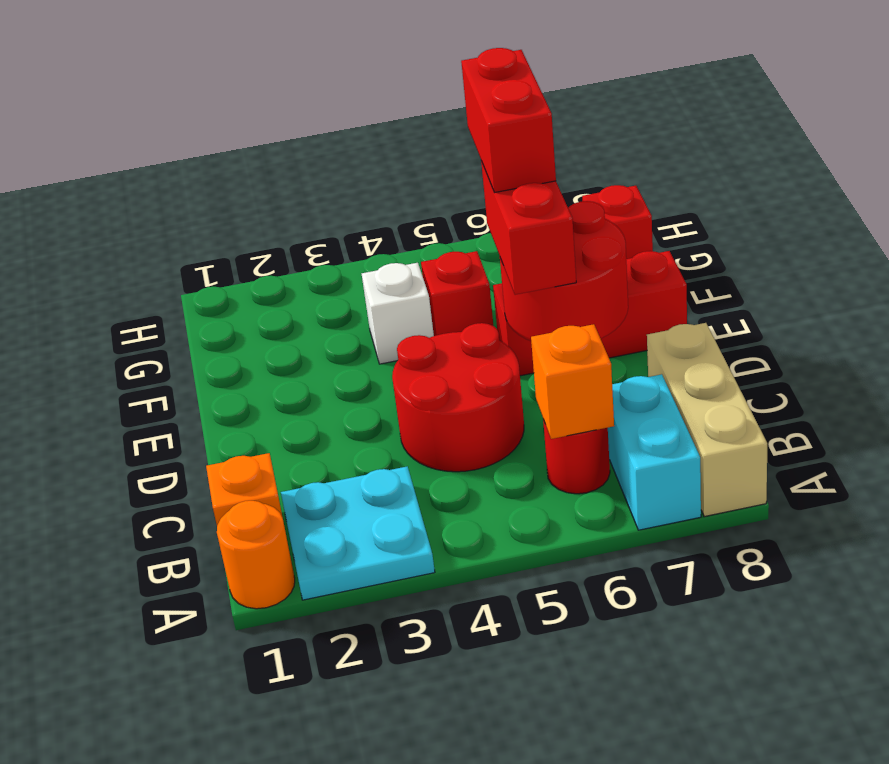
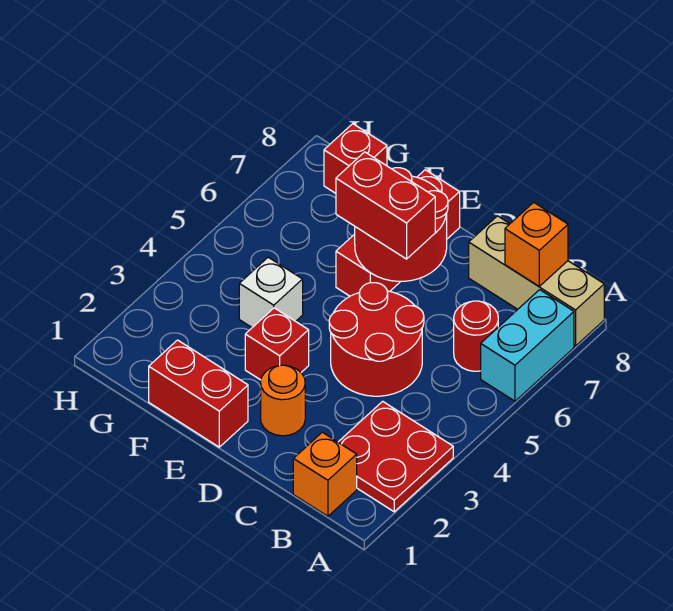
orange round brick A1 level 1 -> orange round brick D2 level 1
cyan plate A2:B3 level 1 -> red plate A2:B3 level 1
cyan brick A7:B7 level 1 -> cyan brick A6:A7 level 1
orange brick B6 level 2 -> orange brick B8 level 2
red brick E6:F6 level 4 -> red brick E1:F1 level 1
red brick F5 level 1 -> red brick E3 level 1

